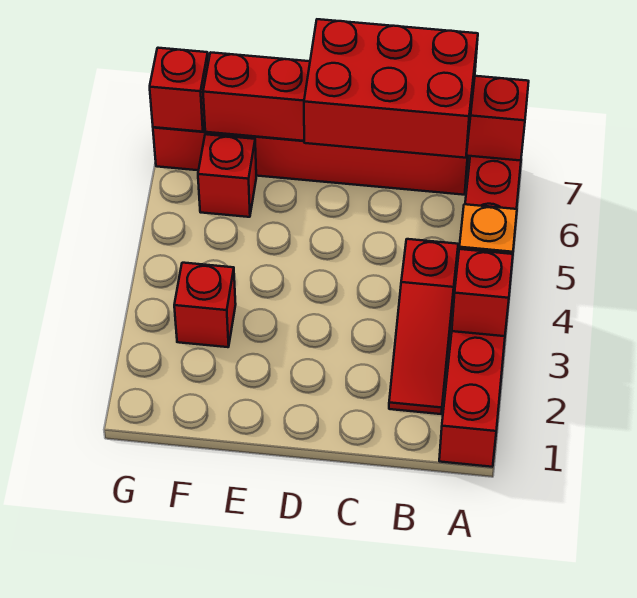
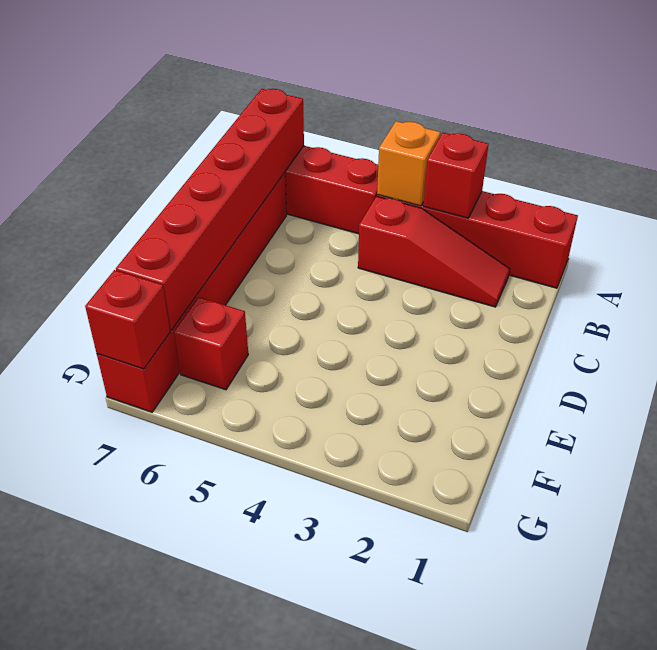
red brick B6:D7 level 3 -> none
red brick F3 level 1 -> none

